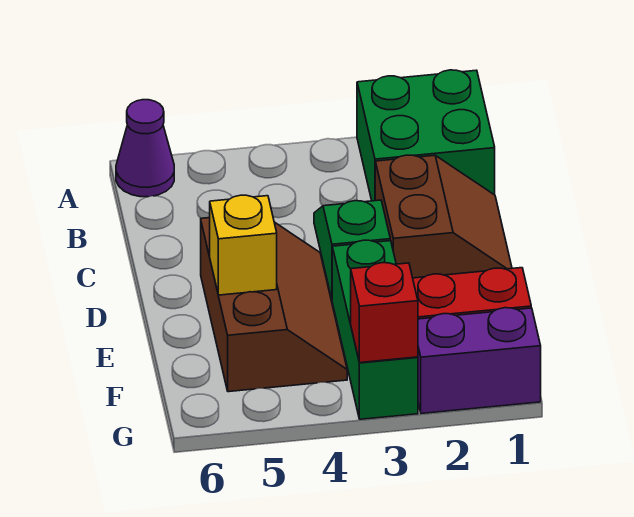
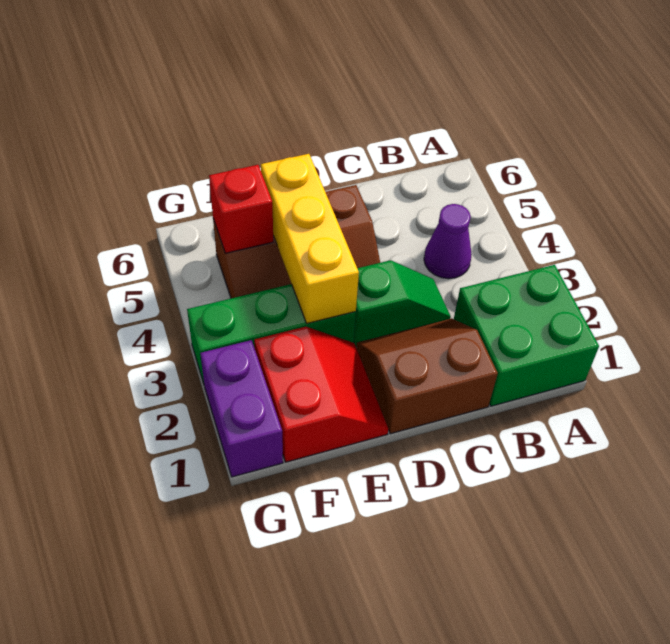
purple cone A6 level 1 -> purple cone B4 level 1
brown slope C1:D2 level 1 top 2 -> brown slope C1:D2 level 1 top 1
yellow brick E5 level 2 -> yellow brick E3:E5 level 2
red brick G3 level 2 -> red brick F5 level 2

